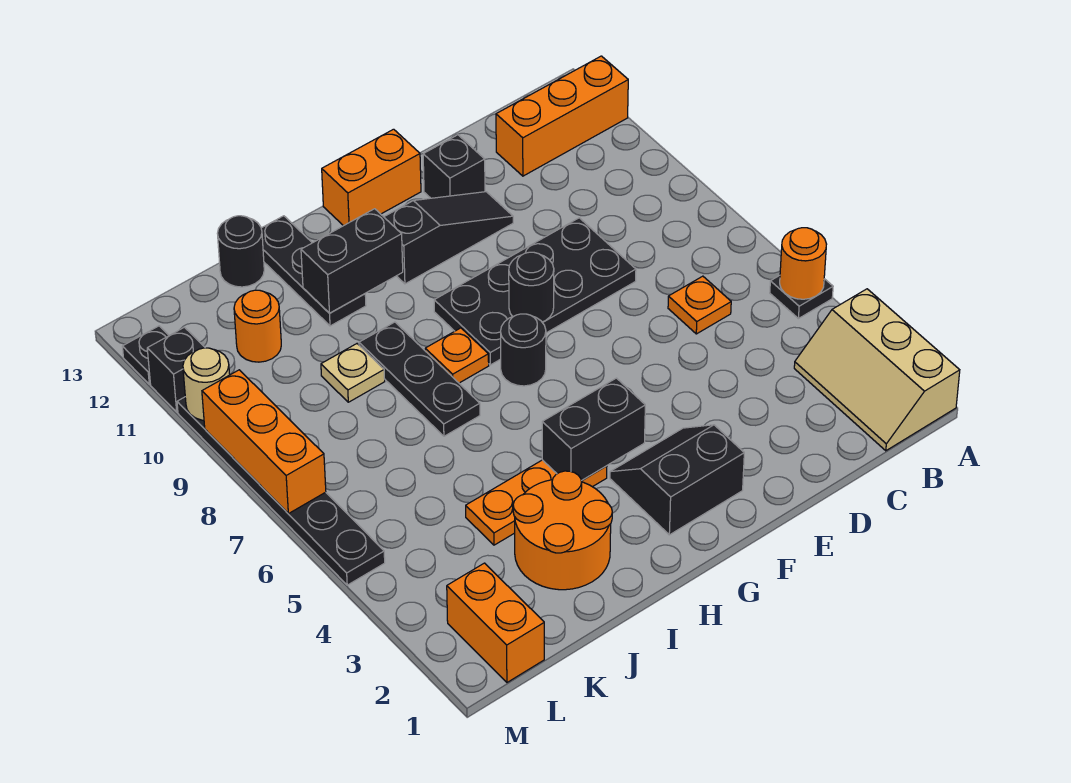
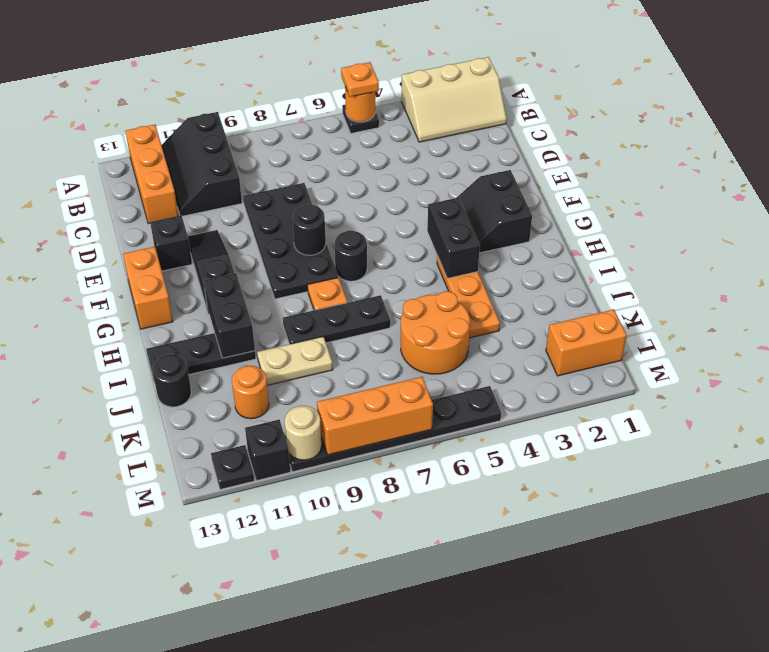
none -> black slope A10:C11 level 1 top 10
orange plate C6 level 1 -> orange plate A5 level 3
orange round brick I2:J3 level 1 -> orange round brick J5:K6 level 1
tan plate J9 level 1 -> tan plate J9:J10 level 1

